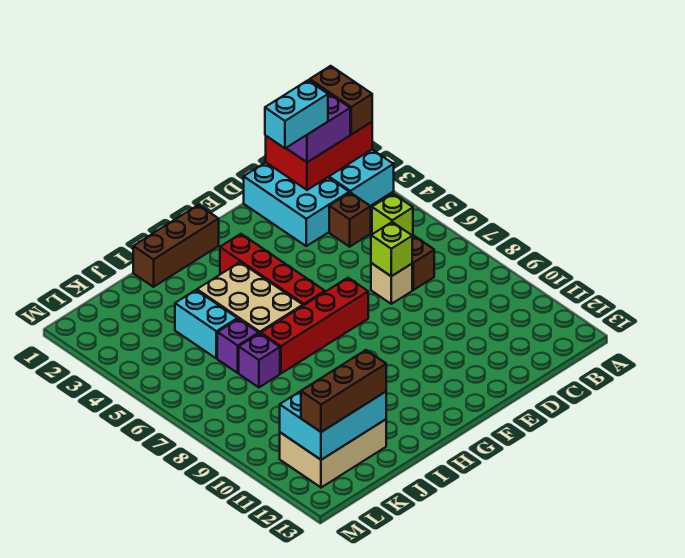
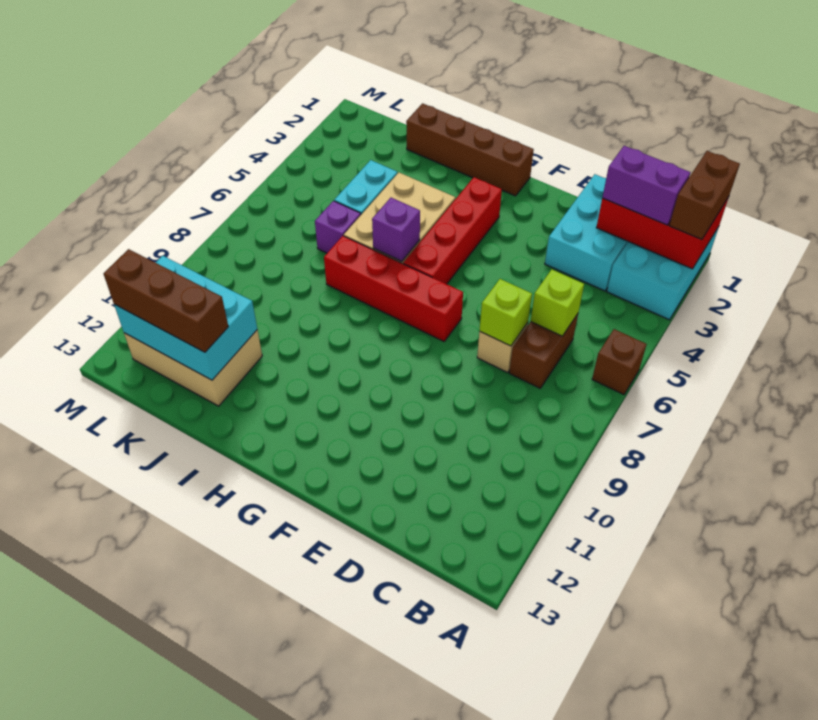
cyan brick C2:D2 level 4 -> none
brown brick C4 level 1 -> brown brick A6 level 1
brown brick G1:I1 level 1 -> brown brick G1:J1 level 1
purple brick J7 level 1 -> purple brick H6 level 2

